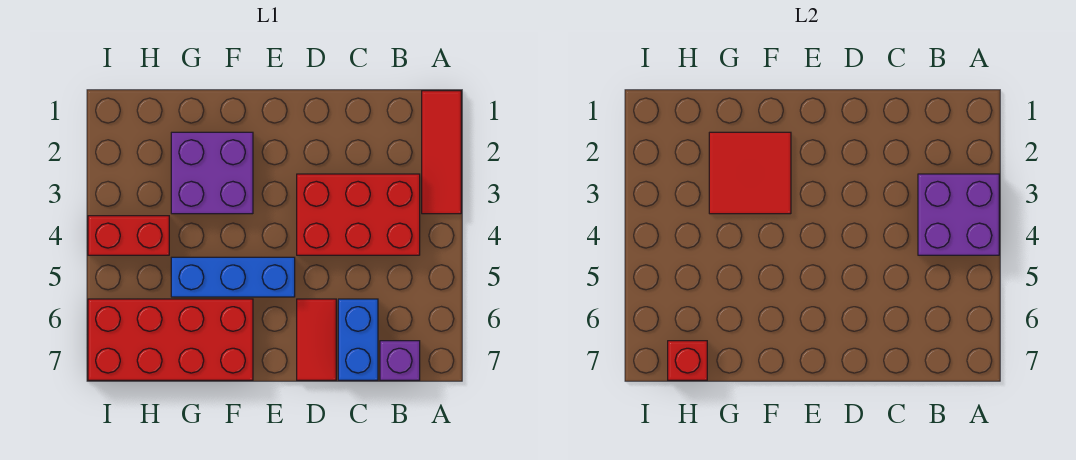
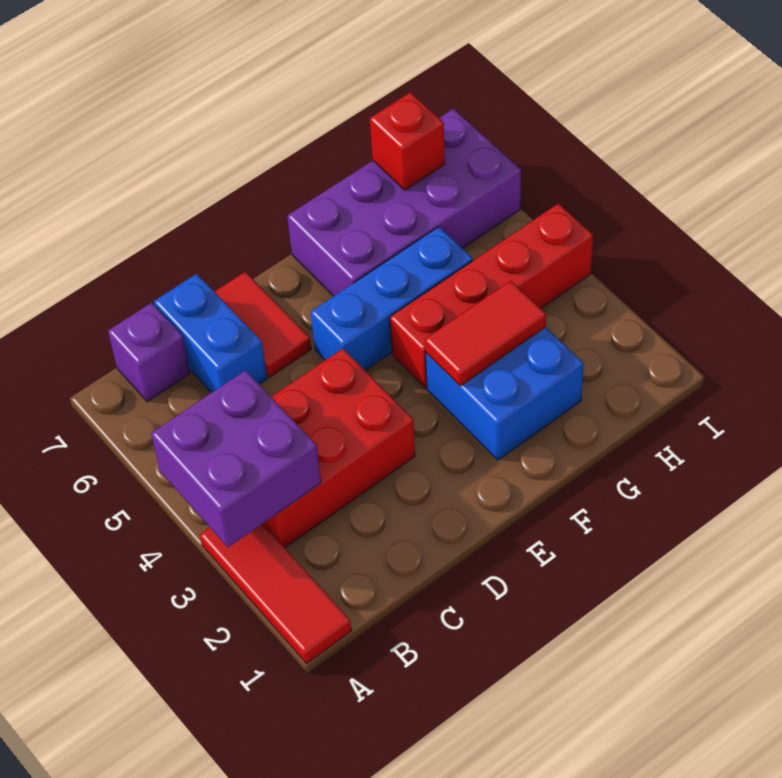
purple brick F2:G3 level 1 -> blue brick F2:G3 level 1
red tile F2:G3 level 2 -> red tile F3:G3 level 2
red brick F6:I7 level 1 -> purple brick F6:I7 level 1
red brick H4:I4 level 1 -> red brick F4:I4 level 1

